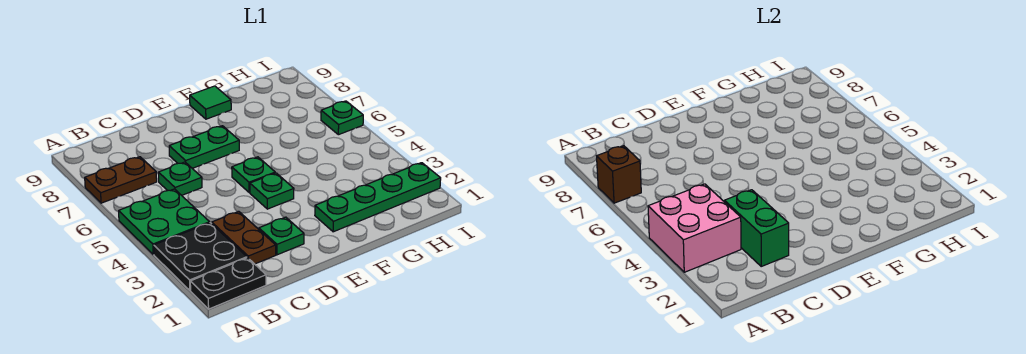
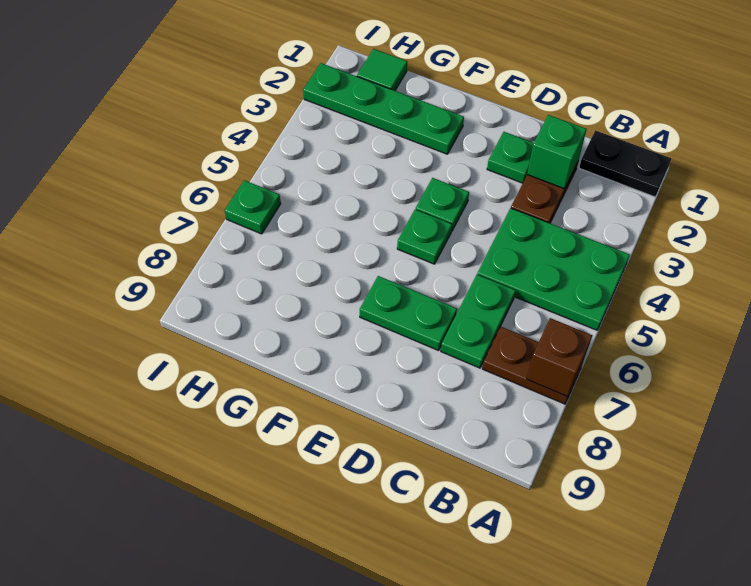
black plate A2:B3 level 1 -> none
pink brick A3:B4 level 2 -> none
green plate A4:B5 level 1 -> green plate A4:C5 level 1
green brick C2:C3 level 2 -> green brick C2 level 2
green plate C6 level 1 -> green plate C6:C7 level 1
green tile F9 level 1 -> green tile H1 level 1

